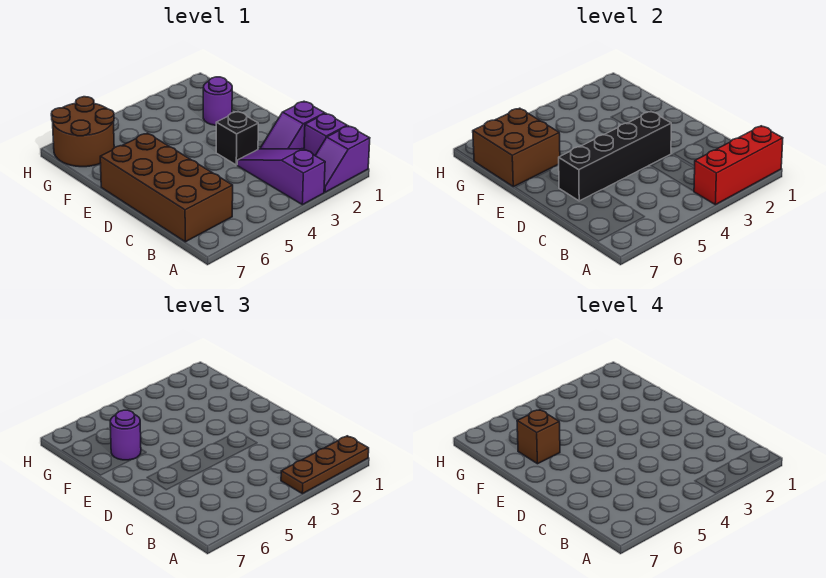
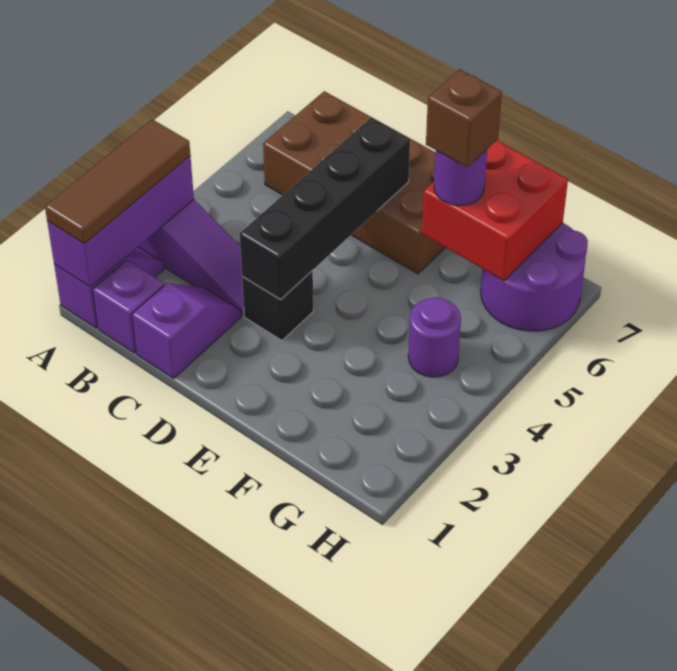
red brick A1:A3 level 2 -> purple brick A1:A3 level 2
brown plate A1:A3 level 3 -> brown tile A1:A3 level 3
purple round brick F2 level 1 -> purple round brick G4 level 1
brown brick F6:G7 level 2 -> red brick F6:G7 level 2
brown round brick G6:H7 level 1 -> purple round brick G6:H7 level 1

